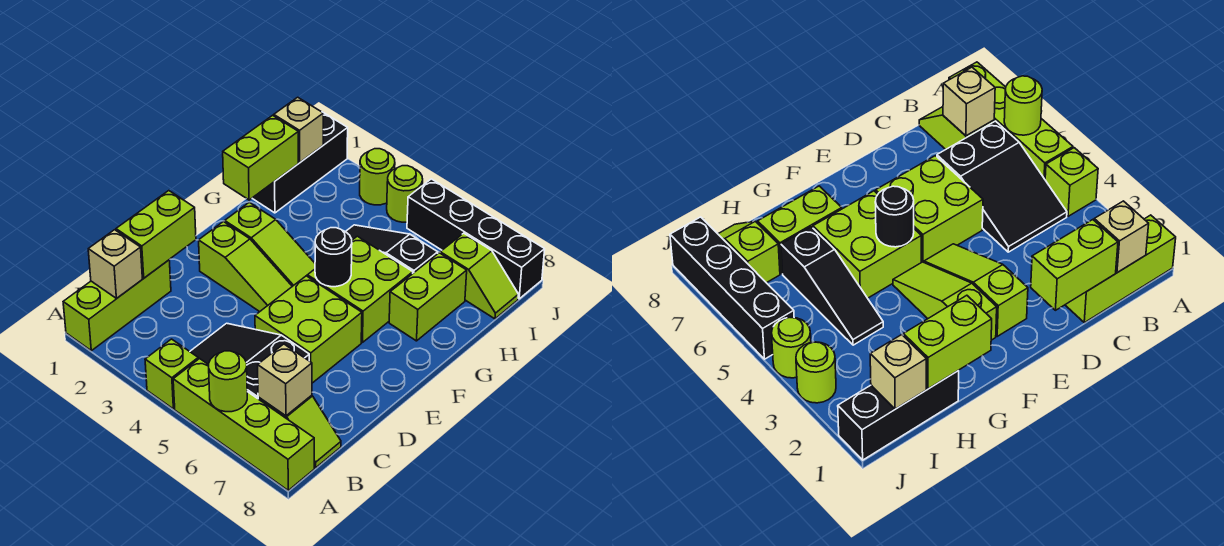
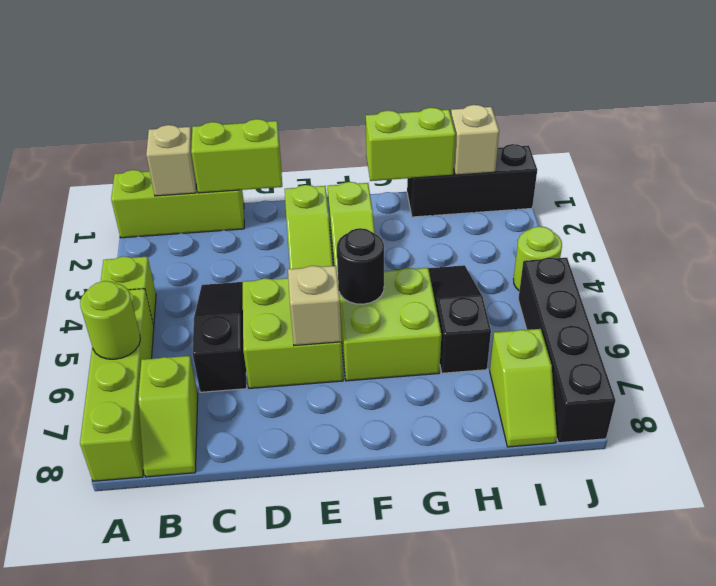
black slope B4:C6 level 1 top 6 -> black slope C4:C6 level 1 top 6
tan brick B7 level 2 -> tan brick E6 level 2
lime brick G7:H7 level 1 -> none
lime round brick J3 level 1 -> none

